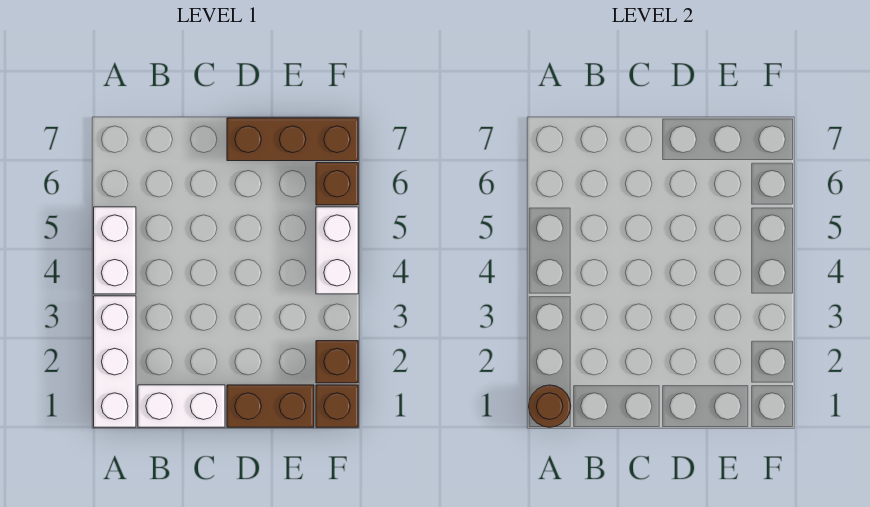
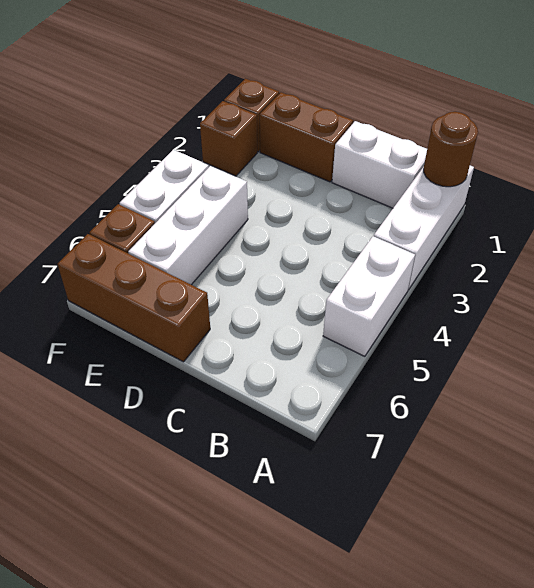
none -> white brick E4:E6 level 1

